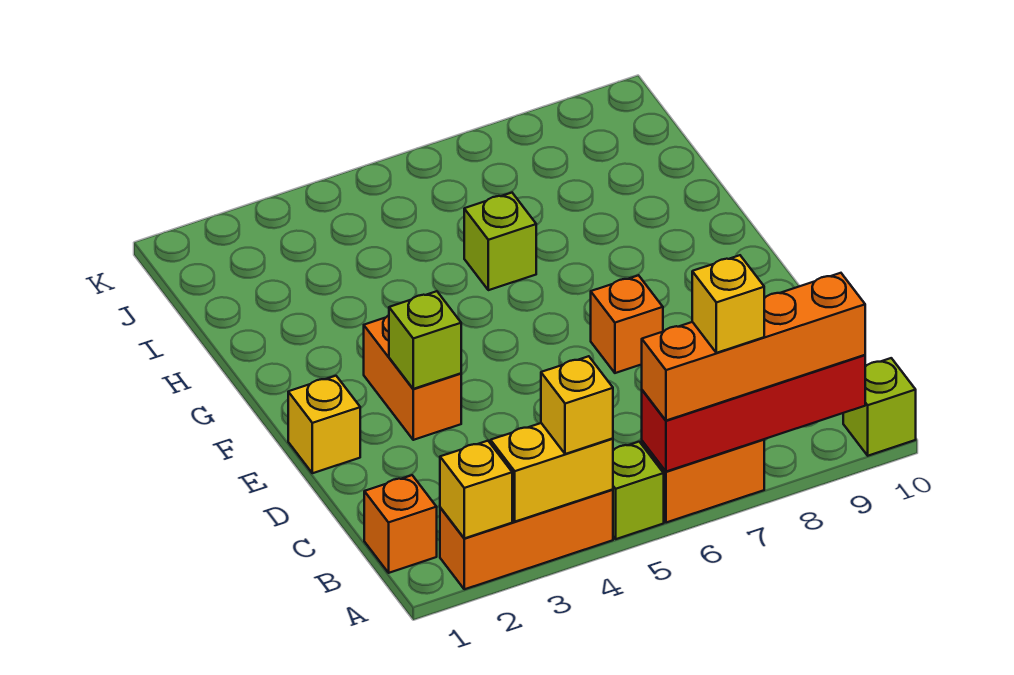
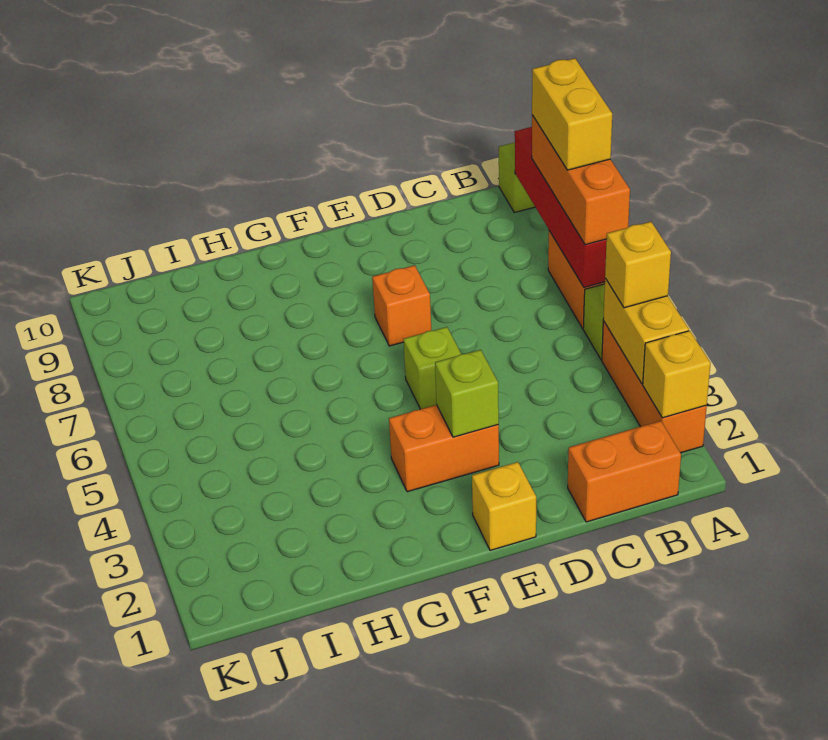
orange brick A6:A9 level 3 -> orange brick A6:A8 level 3
yellow brick A7 level 4 -> yellow brick A7:A8 level 4
orange brick B1 level 1 -> orange brick B1:C1 level 1
lime brick H6 level 1 -> lime brick E5 level 1

